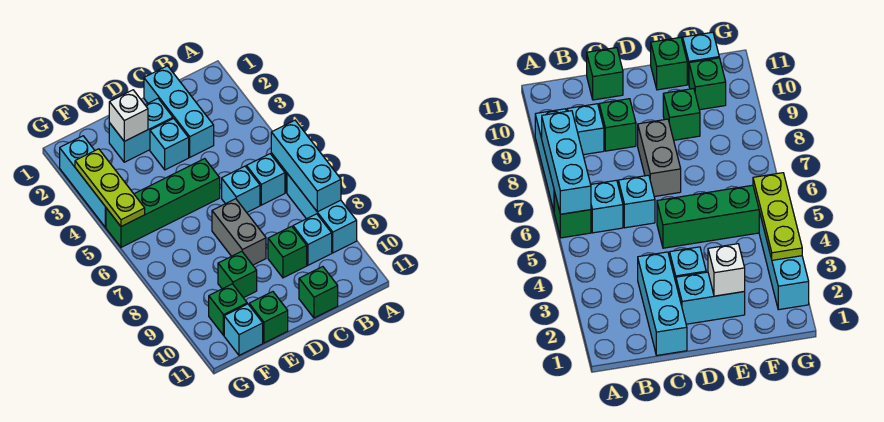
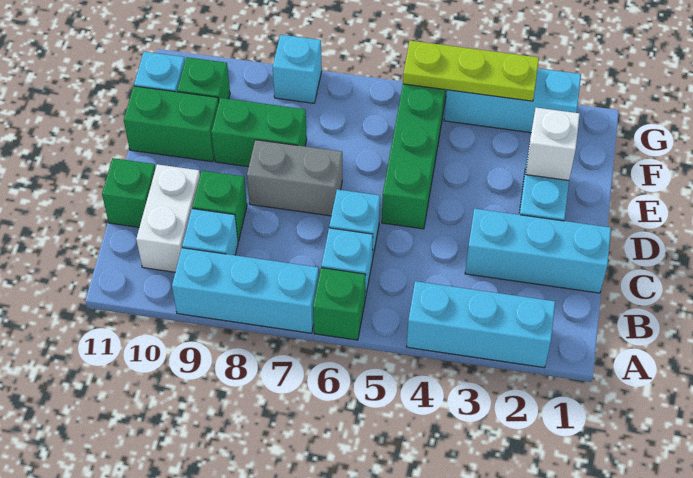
cyan brick A6:A8 level 2 -> cyan brick A2:A4 level 1
none -> white brick B10:C10 level 1
cyan brick D3 level 1 -> cyan brick G8 level 1
green brick E9 level 1 -> green brick E8:E9 level 1
green brick E11 level 1 -> green brick E10:E11 level 1

